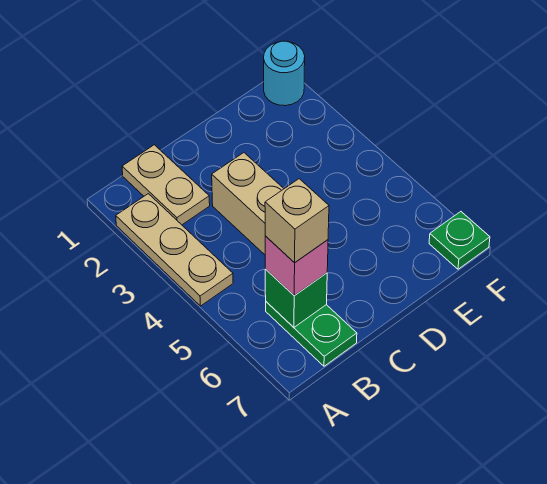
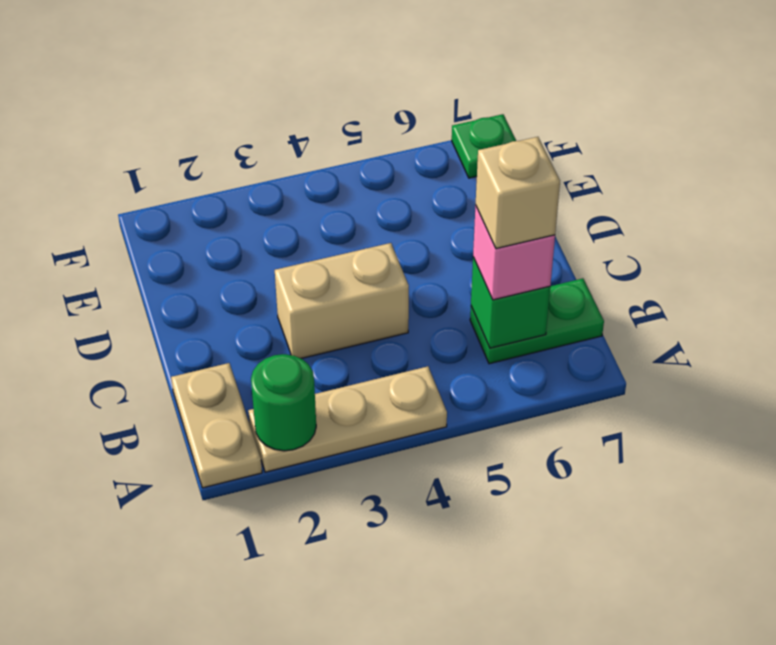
none -> green round brick A2 level 2
tan plate B1:B2 level 1 -> tan plate A1:B1 level 1
cyan round brick F1 level 1 -> none

